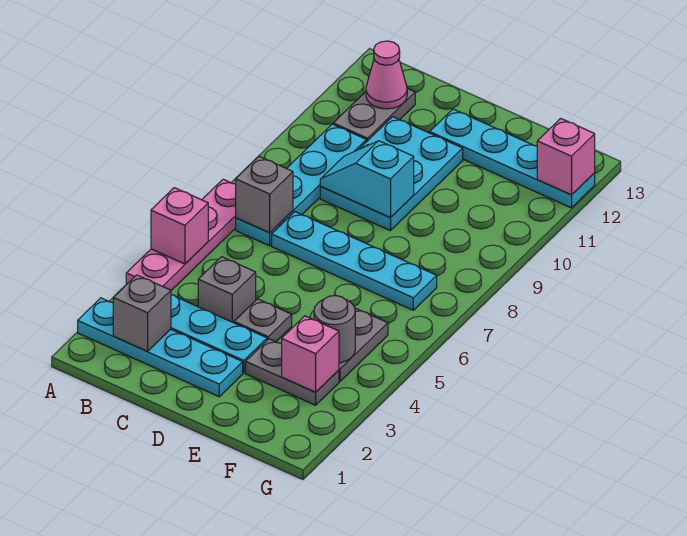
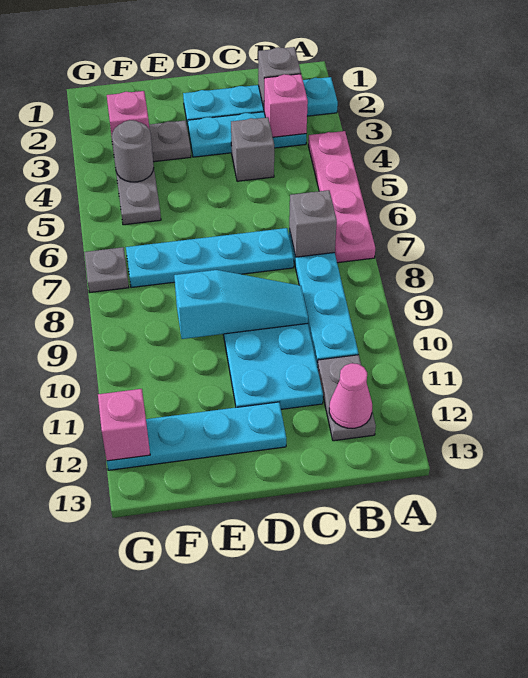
pink brick A5 level 2 -> pink brick B3 level 2
cyan slope C9:D9 level 2 top D -> cyan slope C9:E9 level 2 top E
grey plate D4 level 1 -> grey plate G7 level 1

